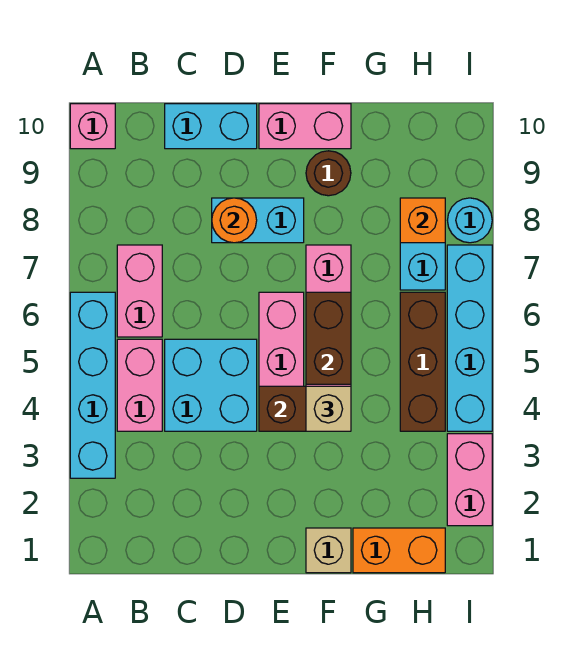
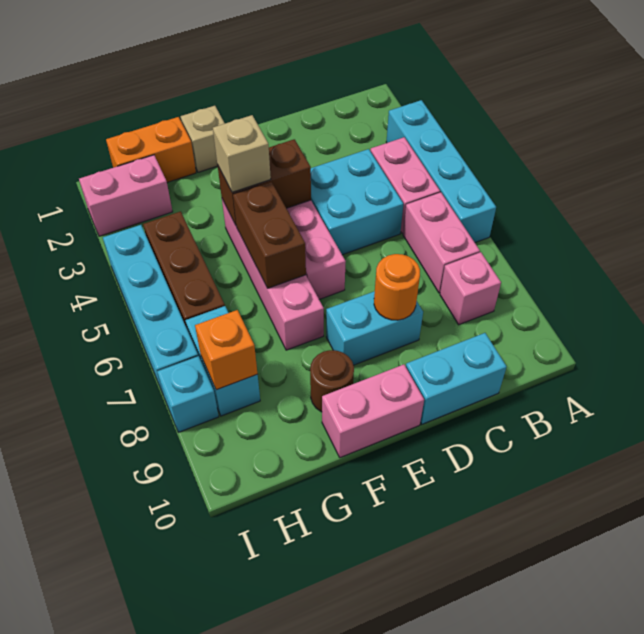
pink brick A10 level 1 -> pink brick B8 level 1
pink brick I2:I3 level 1 -> pink brick H2:I2 level 1
cyan round brick I8 level 1 -> cyan brick I8 level 1

